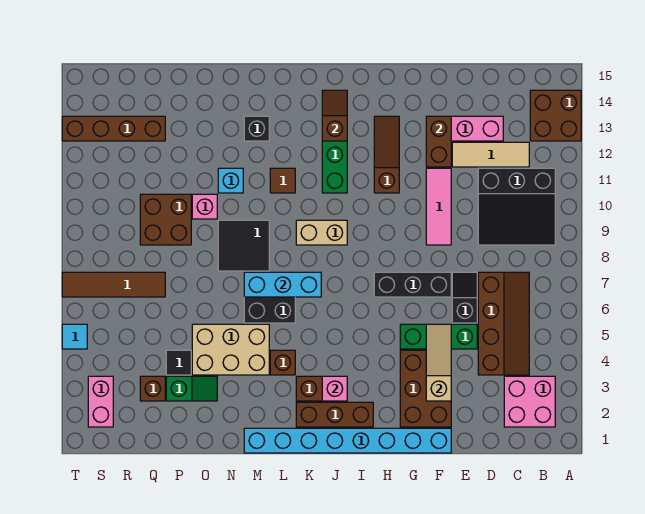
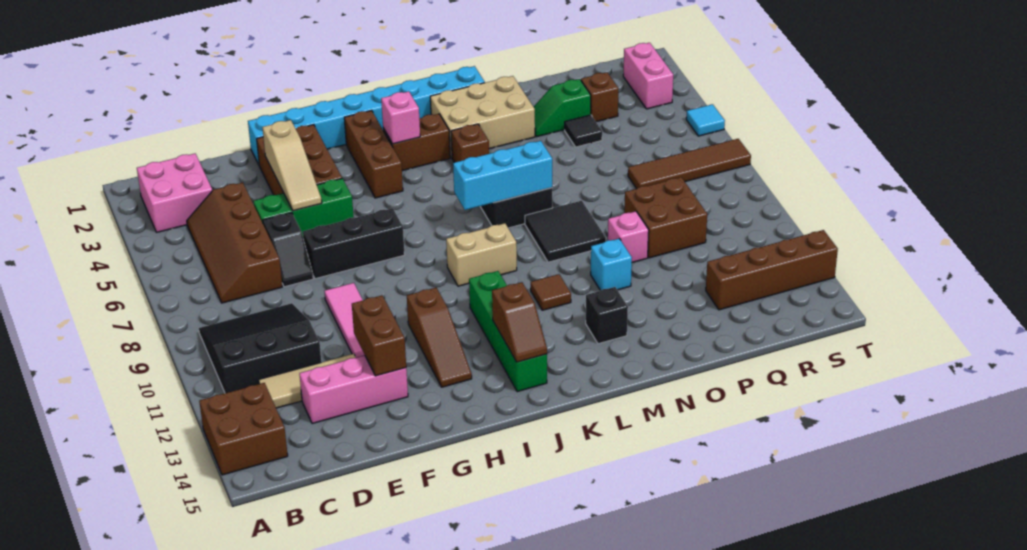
brown brick I2:K2 level 1 -> brown brick I2:I4 level 1
tan brick M4:O5 level 1 -> tan brick L2:N3 level 1

